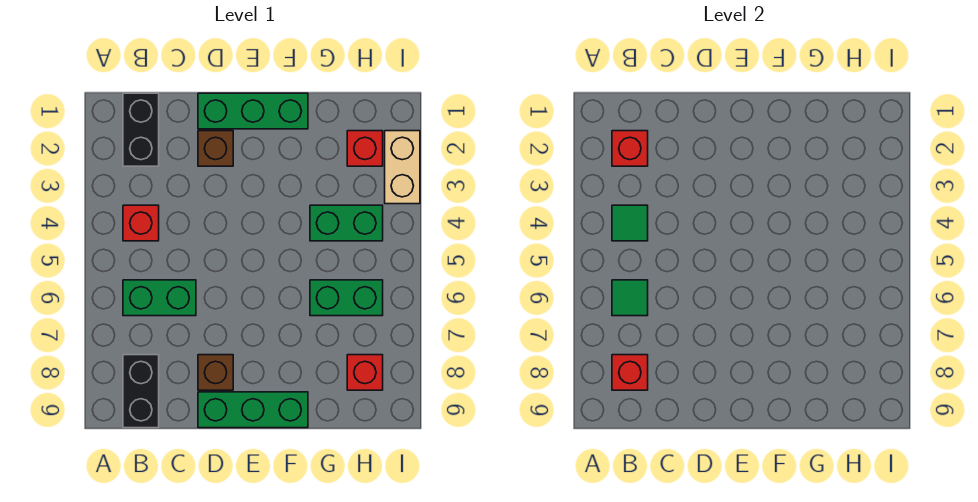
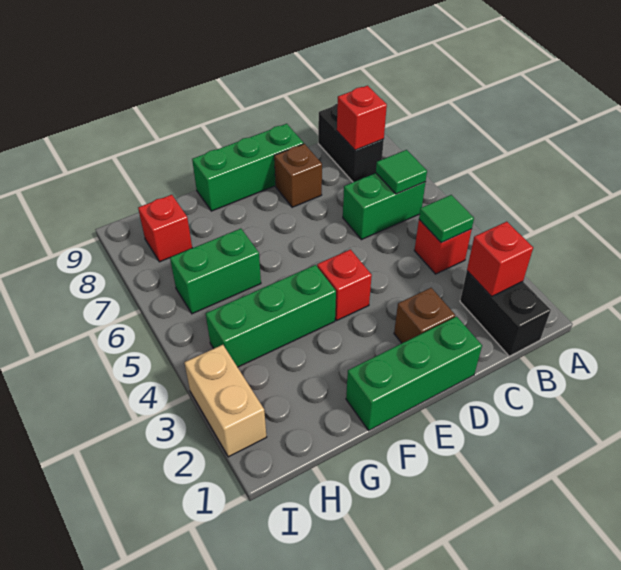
green brick G4:H4 level 1 -> green brick F4:H4 level 1
red brick H2 level 1 -> red brick E4 level 1

